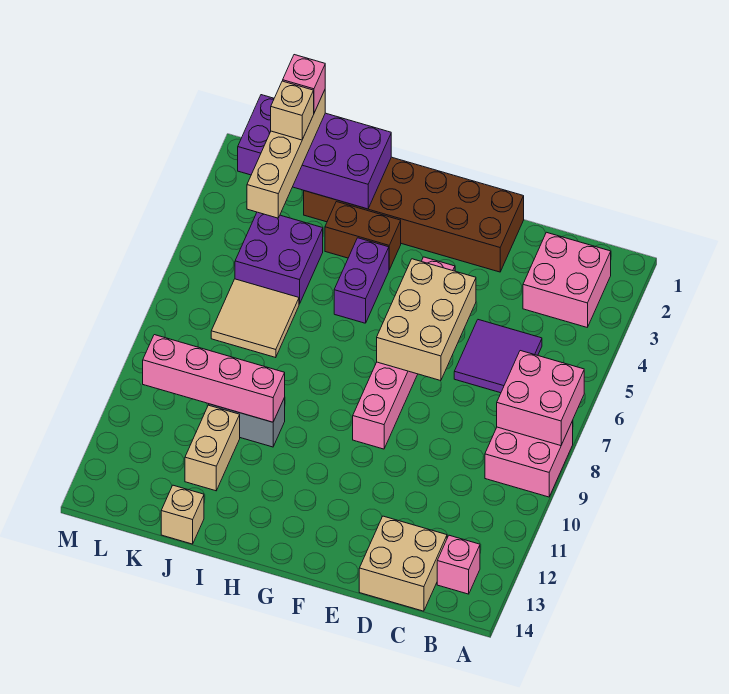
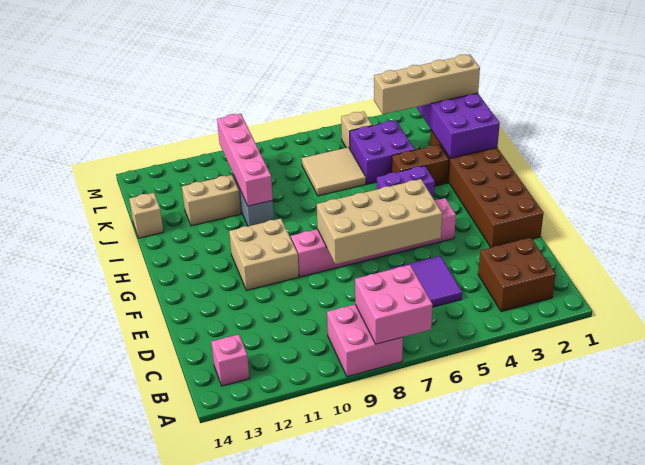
pink brick B2:C3 level 1 -> brown brick B2:C3 level 1
tan brick C13:D14 level 1 -> tan brick F10:G11 level 1
tan brick E5:F7 level 2 -> tan brick E5:F8 level 2
brown brick H3:I3 level 1 -> brown brick I3:I4 level 1
pink brick K1 level 4 -> none
tan brick K2 level 4 -> tan brick L5 level 1

